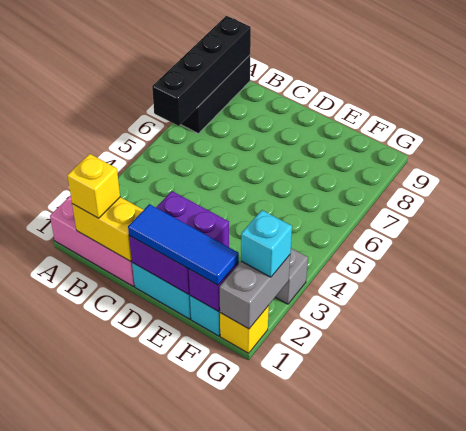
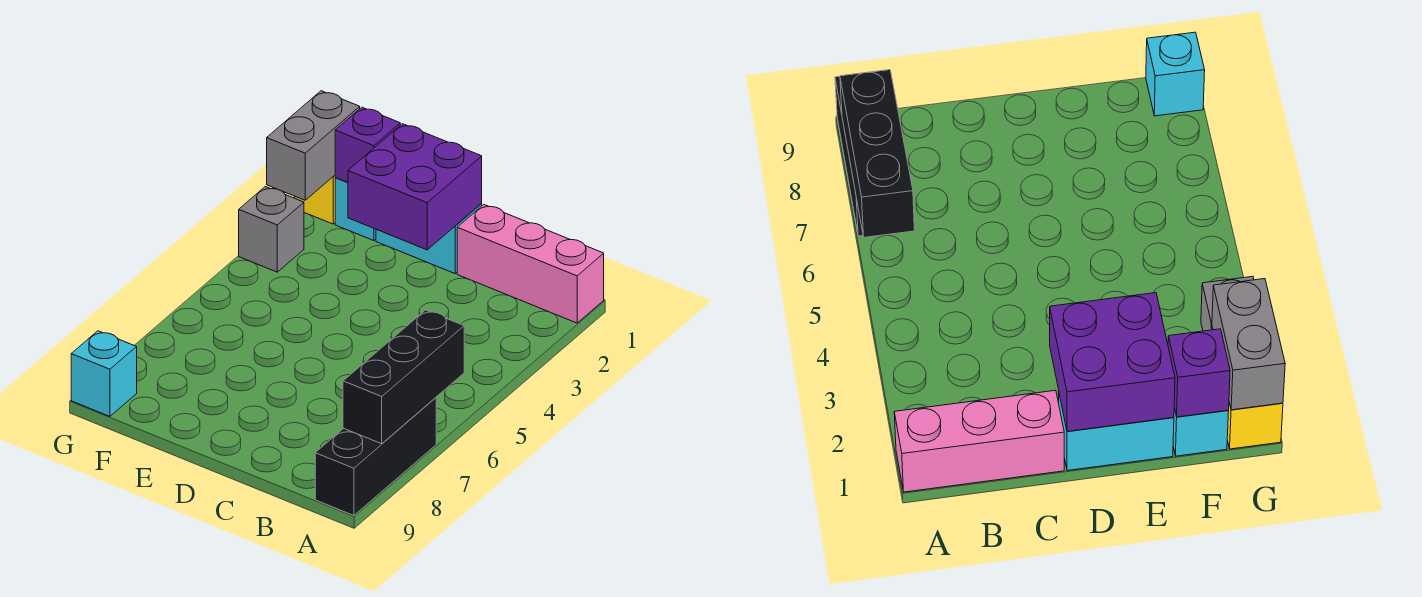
black brick A6:A9 level 2 -> black brick A6:A8 level 2
yellow brick B1:C1 level 2 -> none
yellow brick B1 level 3 -> none
blue tile D1:F1 level 3 -> none
cyan brick G2 level 3 -> cyan brick G9 level 1

